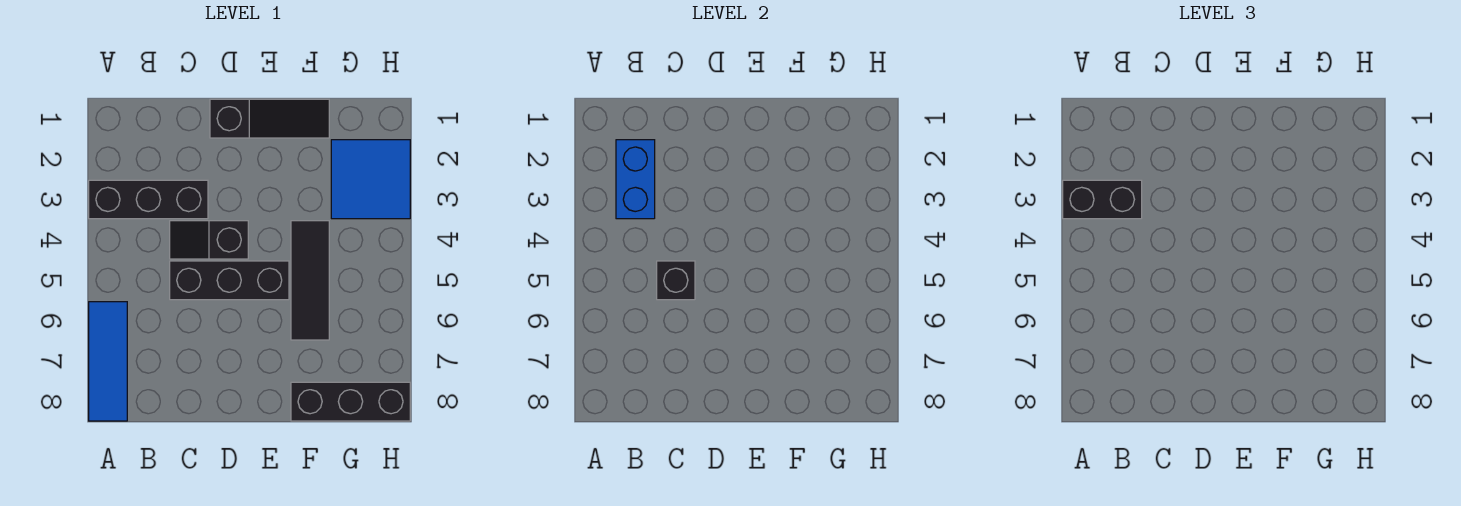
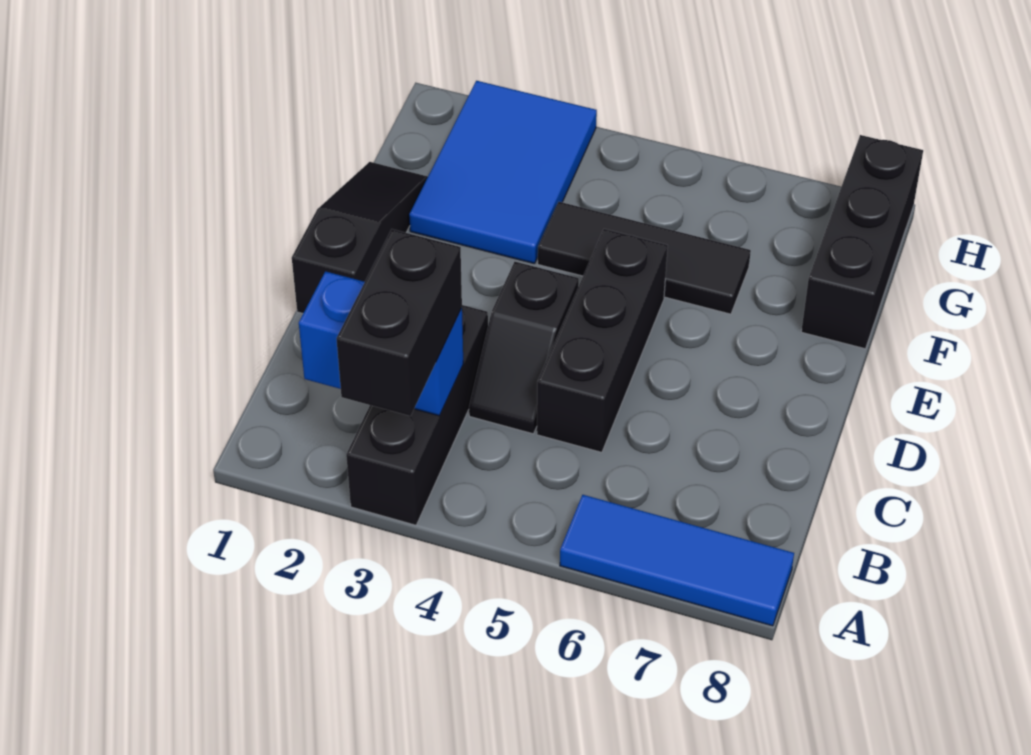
black brick C5 level 2 -> none
blue tile G2:H3 level 1 -> blue tile F2:H3 level 1

